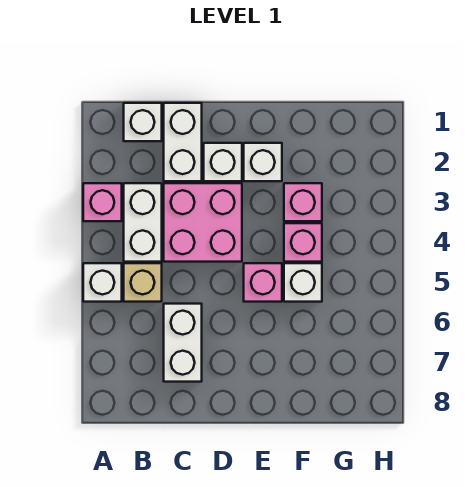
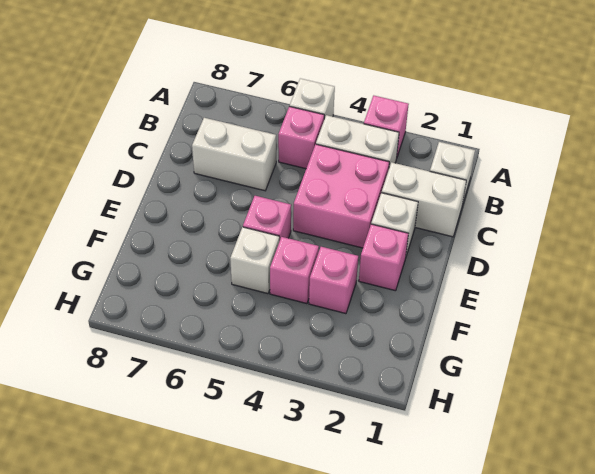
tan brick B5 level 1 -> pink brick B5 level 1
white brick E2 level 1 -> pink brick E2 level 1

